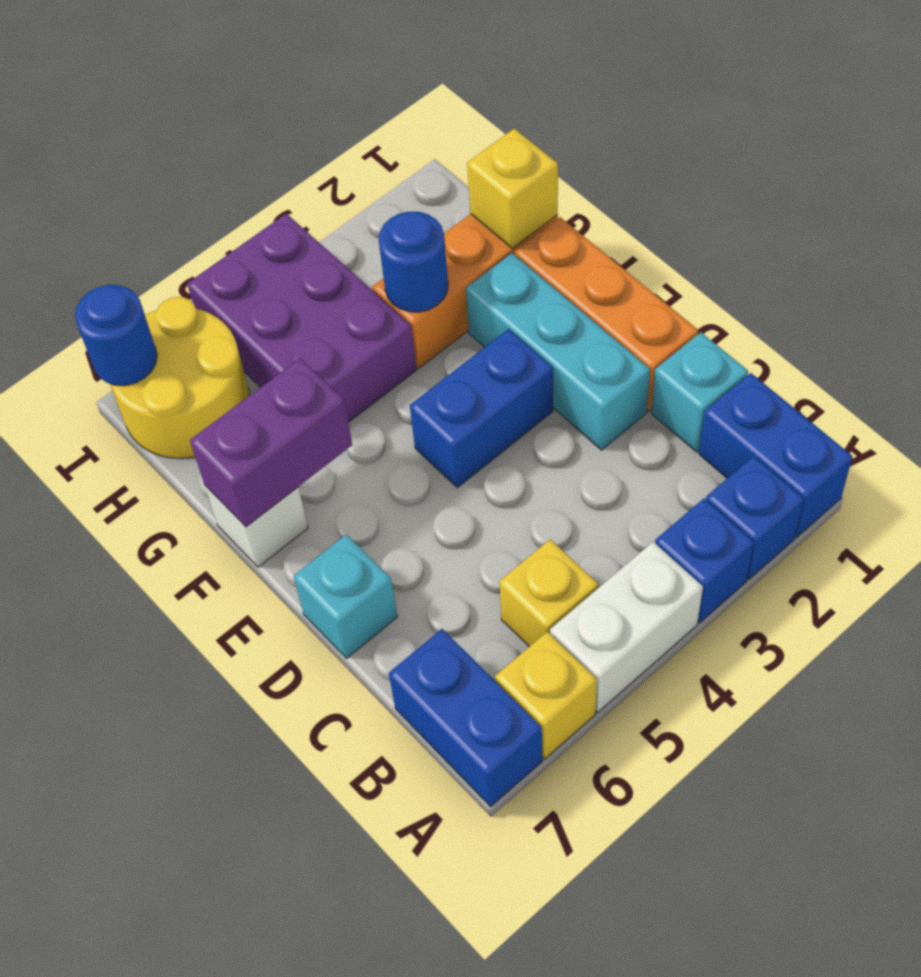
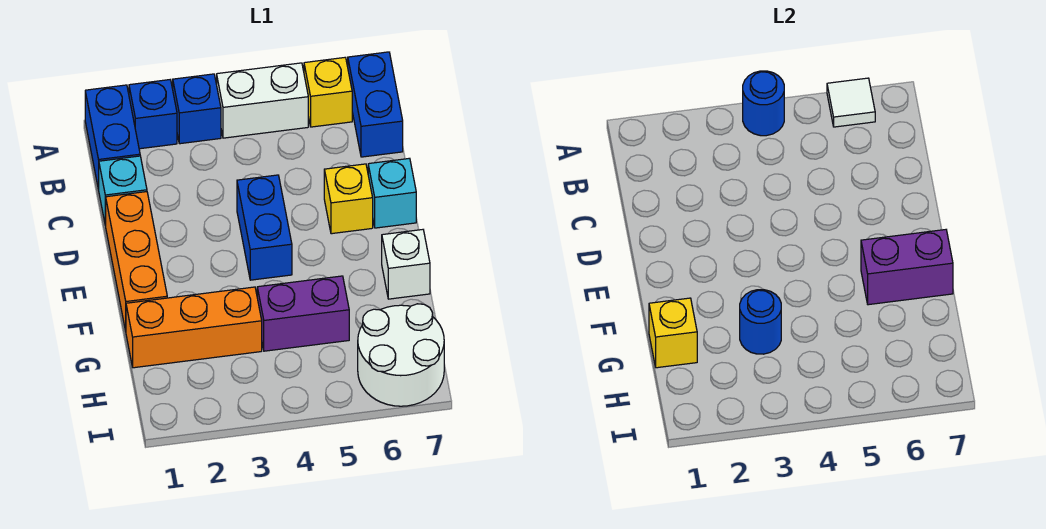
none -> white tile A6 level 2
yellow brick B5 level 1 -> yellow brick D6 level 1
cyan brick D2:F2 level 1 -> none
blue brick E3:E4 level 1 -> blue brick D4:E4 level 1
purple brick G4:I5 level 1 -> purple brick G4:G5 level 1
yellow round brick H6:I7 level 1 -> white round brick H6:I7 level 1
blue round brick I7 level 2 -> blue round brick A4 level 2

